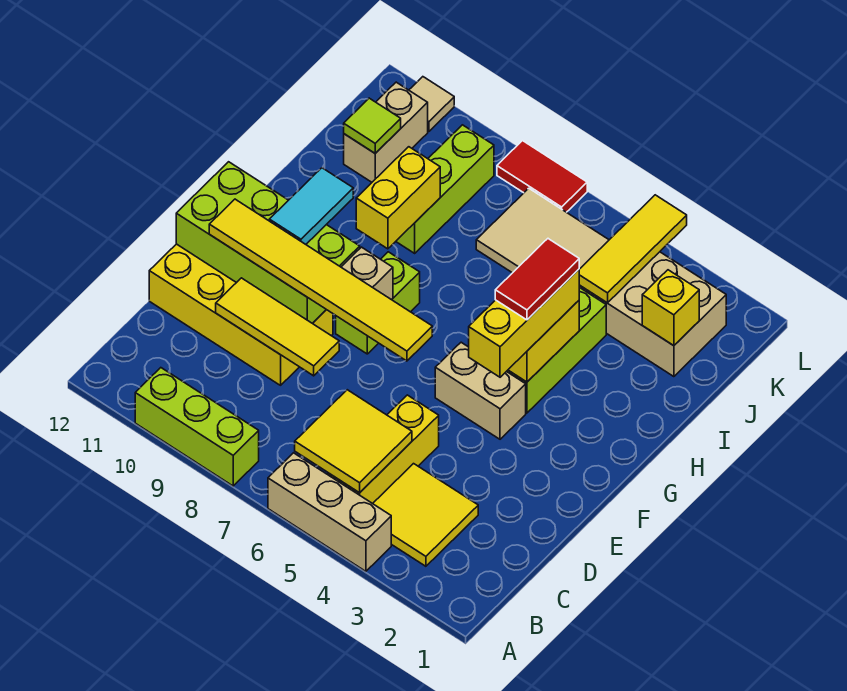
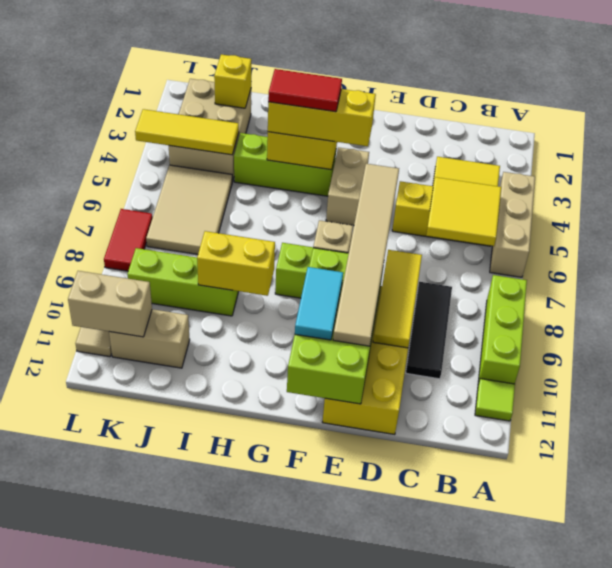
none -> black tile C8:C10 level 1
yellow tile E6:E11 level 3 -> tan tile E6:E11 level 3
cyan tile F10:G10 level 3 -> cyan tile F10:F11 level 3
lime tile J11 level 2 -> lime tile A11 level 1
none -> tan brick K11:L11 level 2

